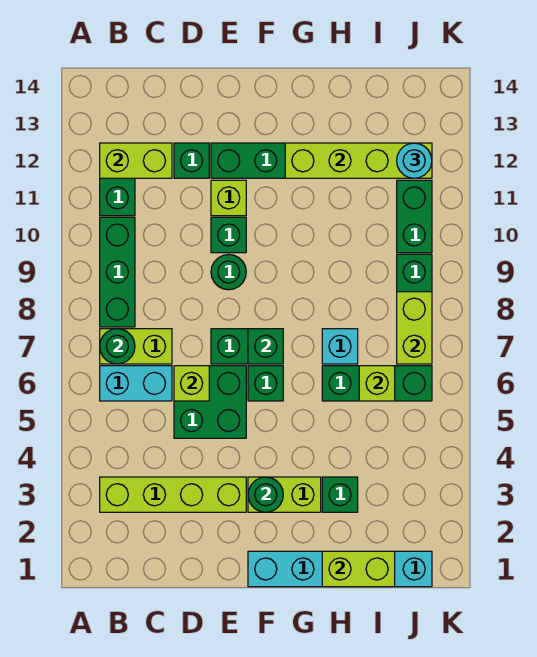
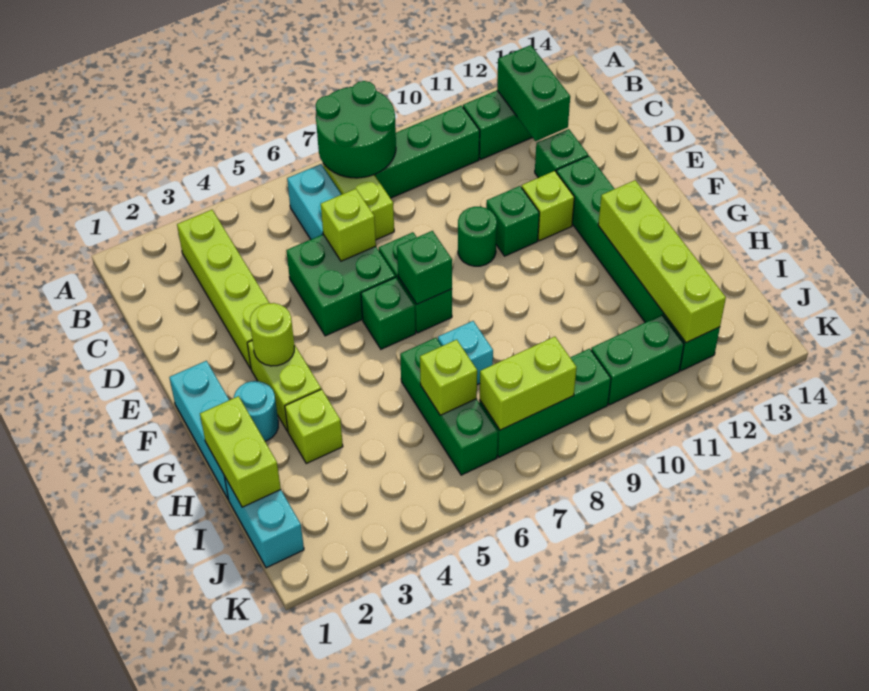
green round brick B7 level 2 -> green round brick A7:B8 level 2
lime brick B12:C12 level 2 -> green brick B12:C12 level 2
green round brick F3 level 2 -> lime round brick F3 level 2
green brick H3 level 1 -> lime brick H3 level 1
cyan round brick J12 level 3 -> cyan round brick G2 level 1

